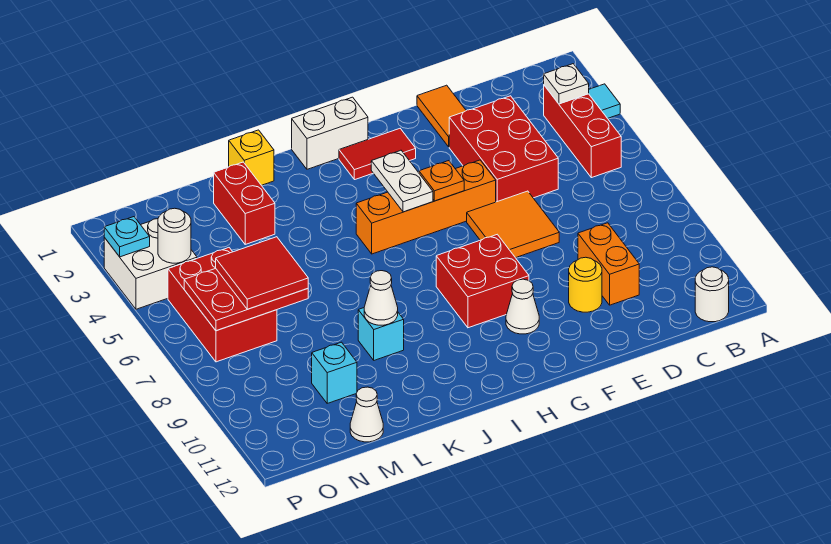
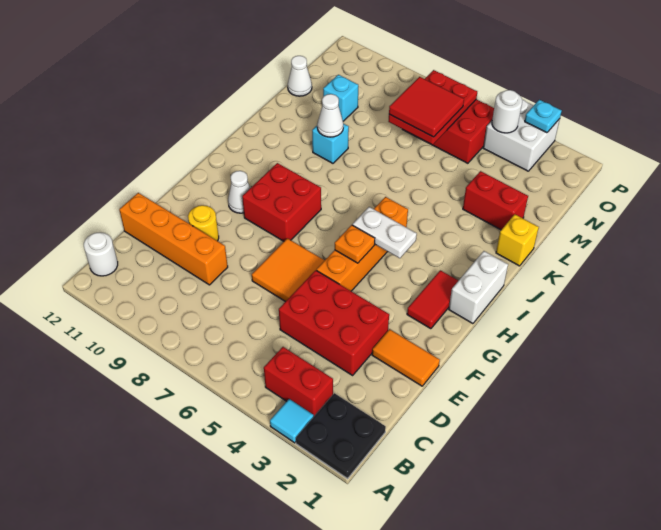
none -> black plate A1:B2 level 1
red brick B3:B5 level 1 -> red brick B3:B4 level 1
white plate B3 level 2 -> none
orange brick D9:D10 level 1 -> orange brick D9:D12 level 1

